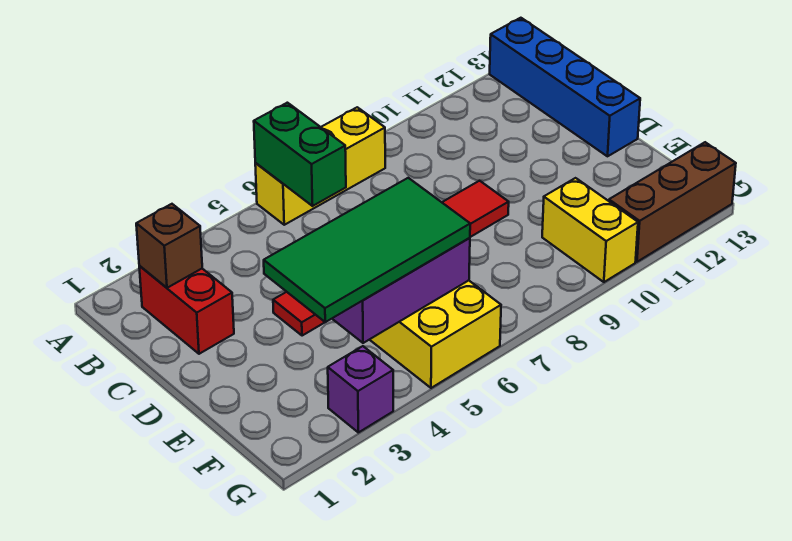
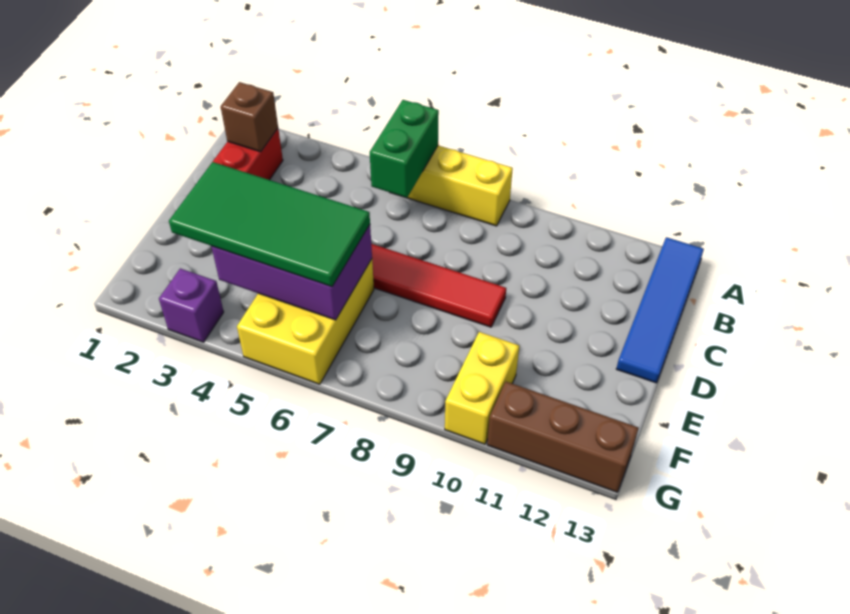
blue brick A13:D13 level 1 -> blue tile A13:D13 level 1

